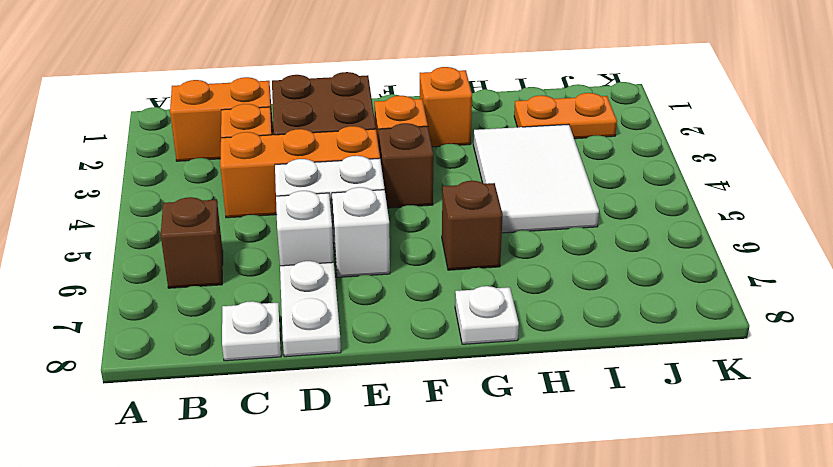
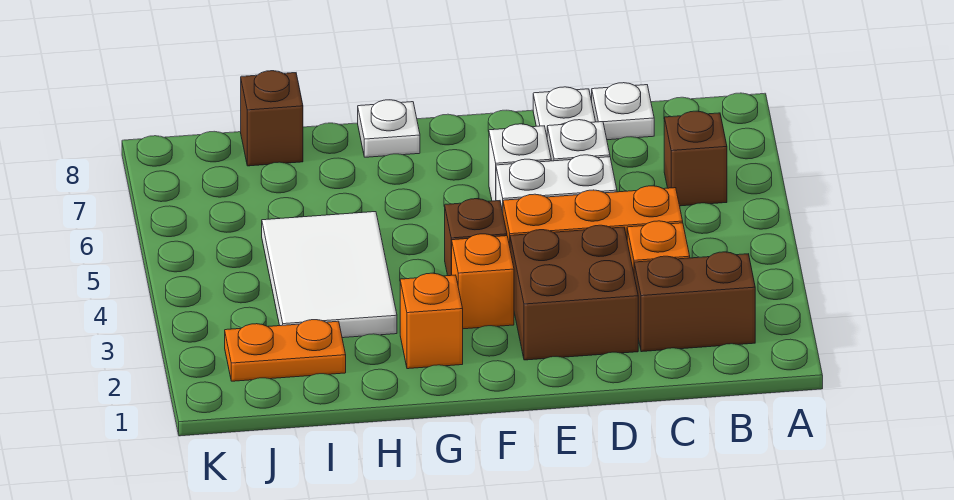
orange brick B2:C2 level 1 -> brown brick B2:C2 level 1
brown brick G6 level 1 -> brown brick I8 level 1

